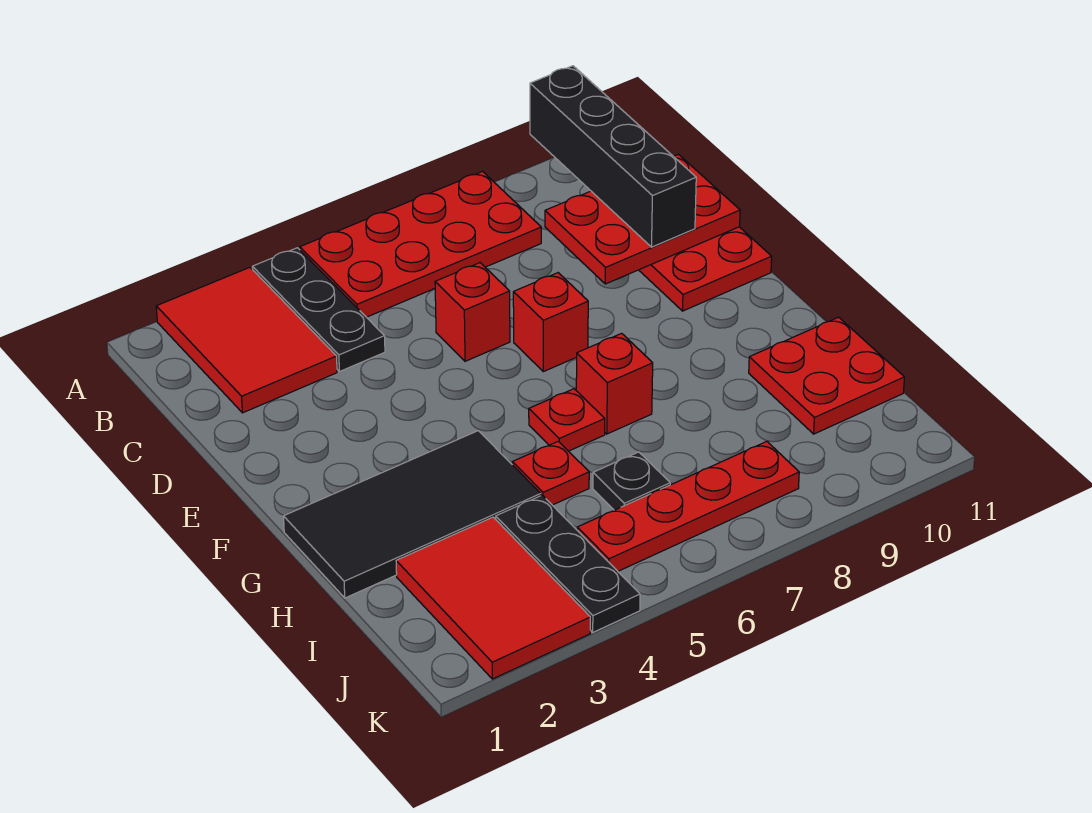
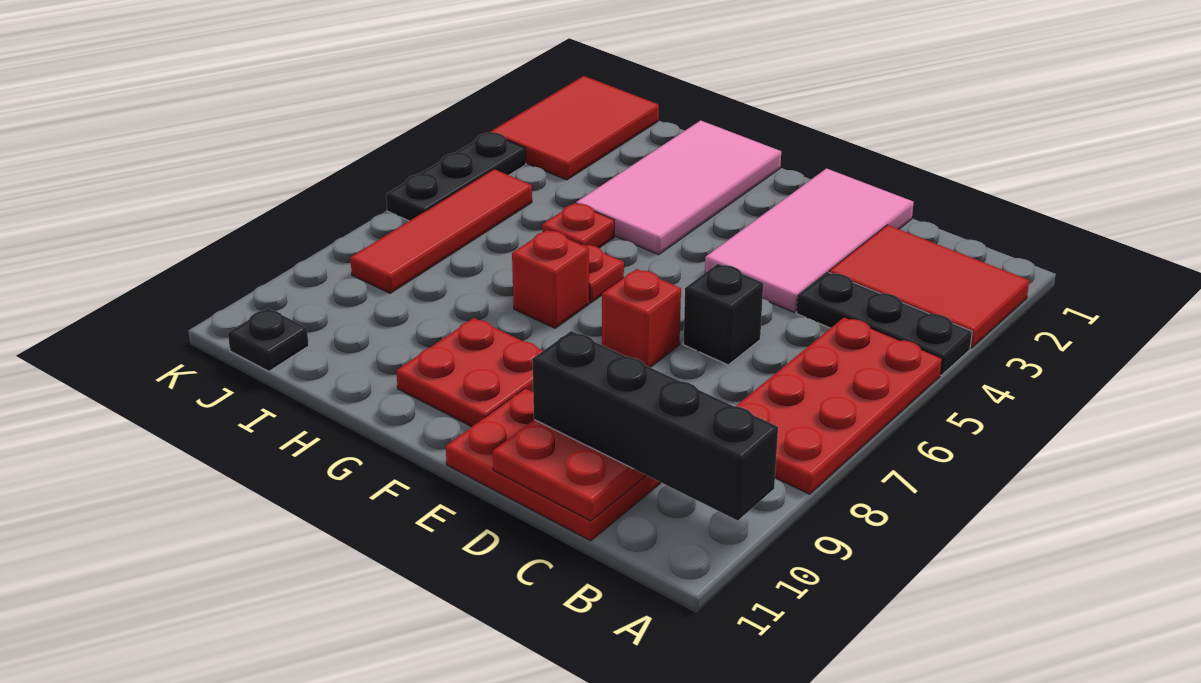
none -> pink tile D1:E4 level 1
red brick D6 level 1 -> black brick D6 level 1
black tile G1:H4 level 1 -> pink tile G1:H4 level 1
red plate H10:I11 level 1 -> red plate F9:G10 level 1
red tile I2:K3 level 1 -> red tile J1:K3 level 1
black plate I4:K4 level 1 -> black plate K4:K6 level 1
black plate I6 level 1 -> black plate J11 level 1
red plate J5:J8 level 1 -> red tile J5:J8 level 1

